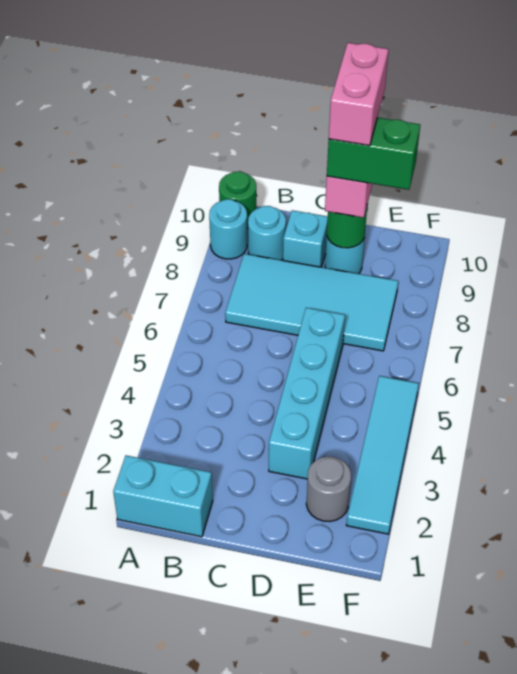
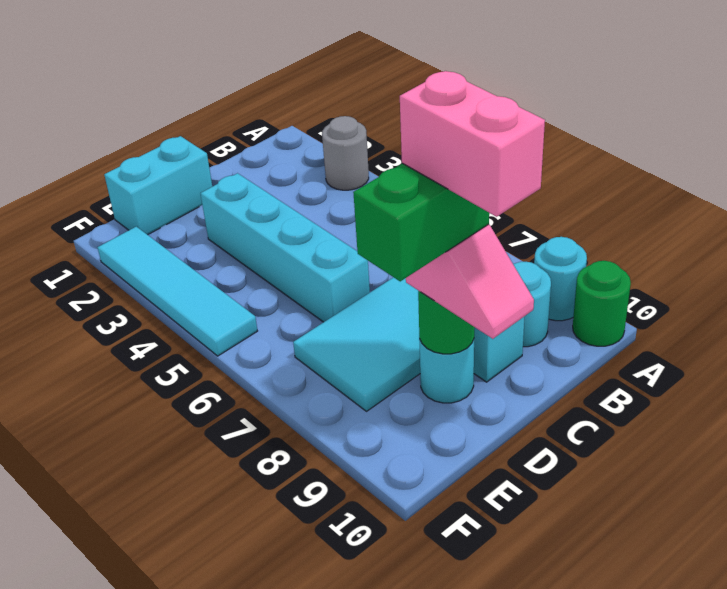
cyan brick A1:B1 level 1 -> cyan brick D1:E1 level 1
grey round brick E2 level 1 -> grey round brick A3 level 1

